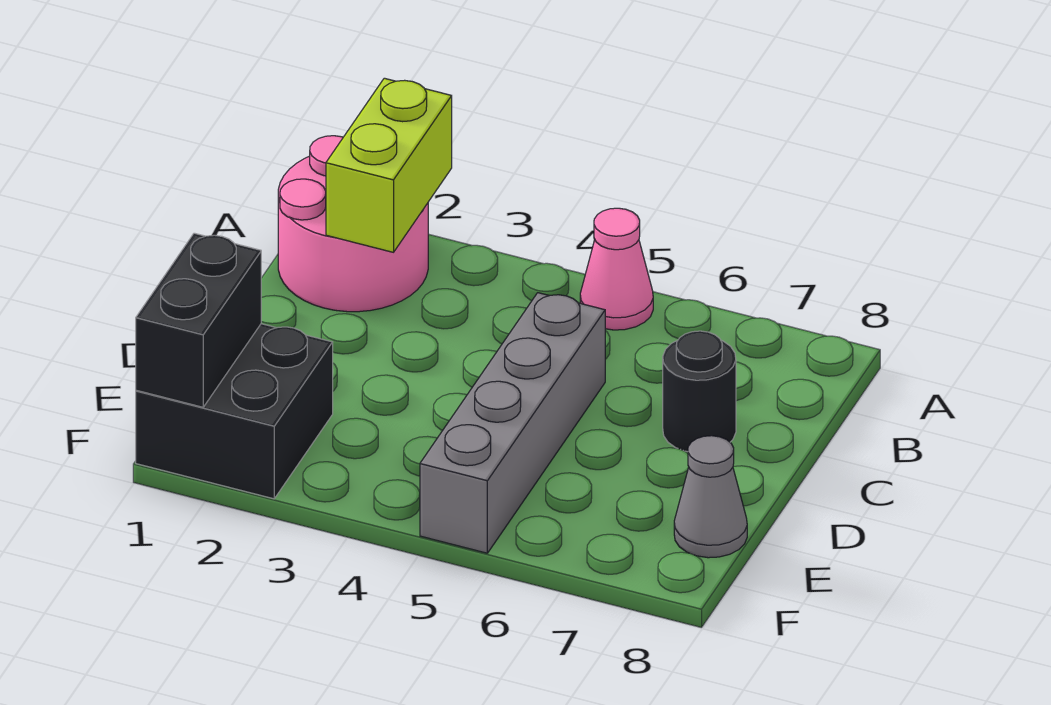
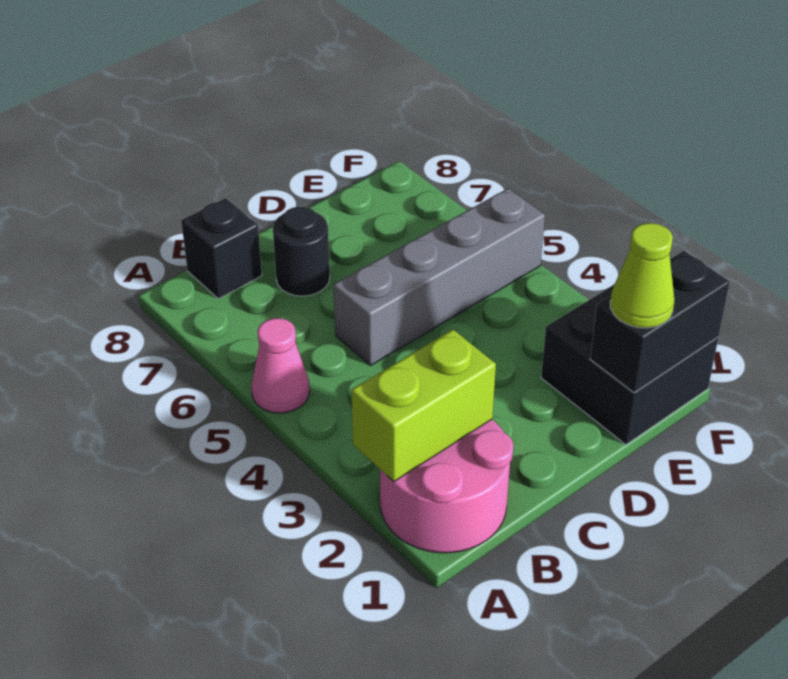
none -> black brick B8 level 1
none -> lime cone E1 level 3
grey cone E8 level 1 -> none

